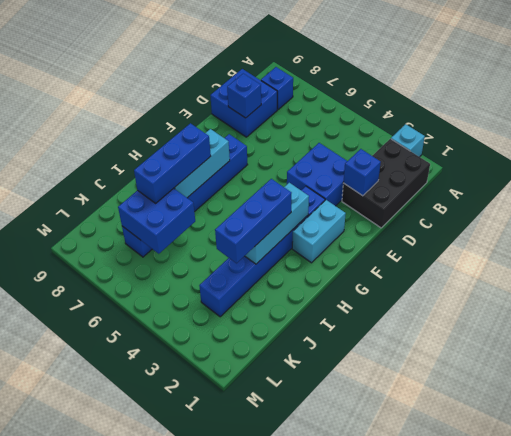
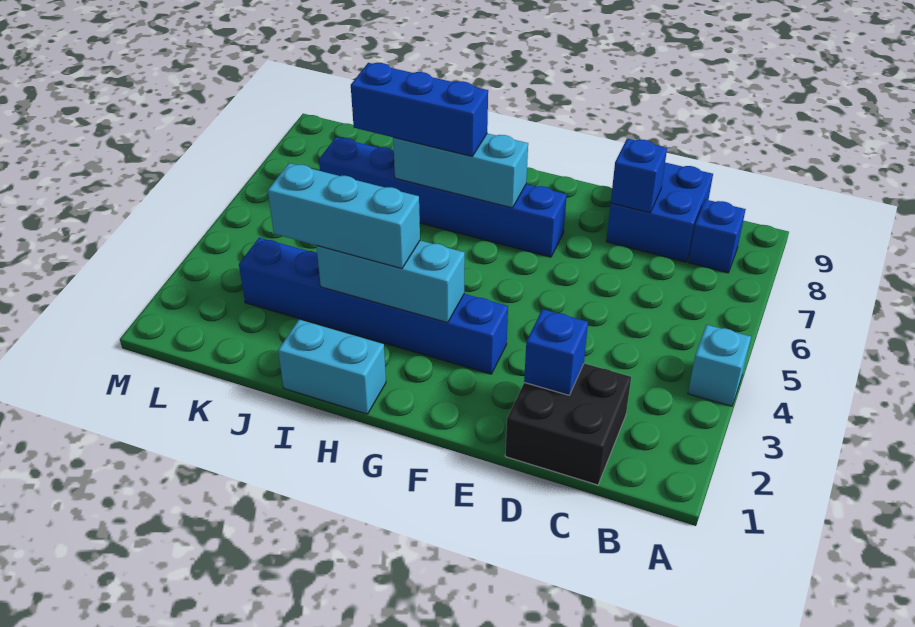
cyan brick A2 level 1 -> cyan brick A4 level 1
black brick B1:D2 level 1 -> black brick C1:D2 level 1
blue brick D3:E4 level 1 -> none
cyan brick F2:G2 level 1 -> cyan brick H1:I1 level 1
blue brick H3:J3 level 3 -> cyan brick H3:J3 level 3
blue brick J6:K7 level 2 -> none

